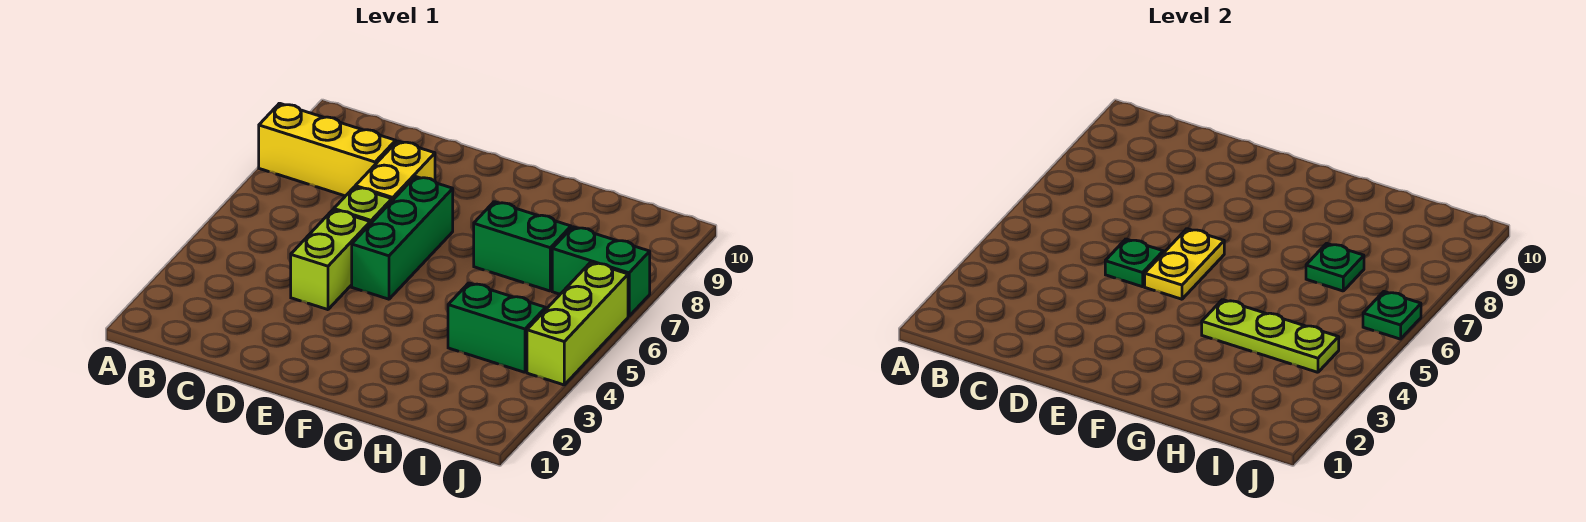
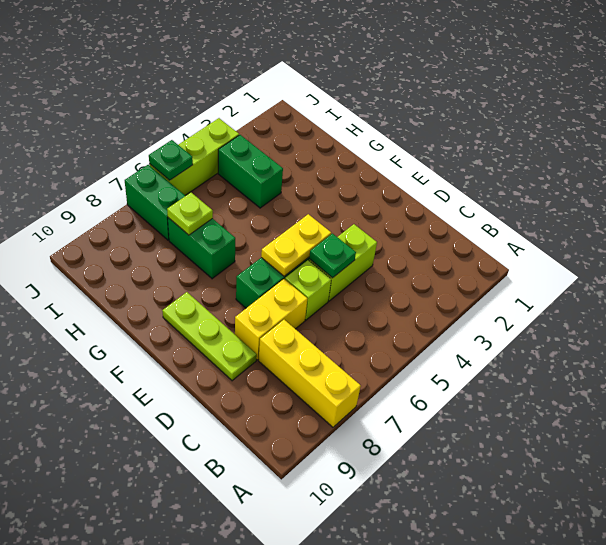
lime plate G4:I4 level 2 -> lime plate D9:F9 level 1
green plate H7 level 2 -> lime plate H7 level 2

